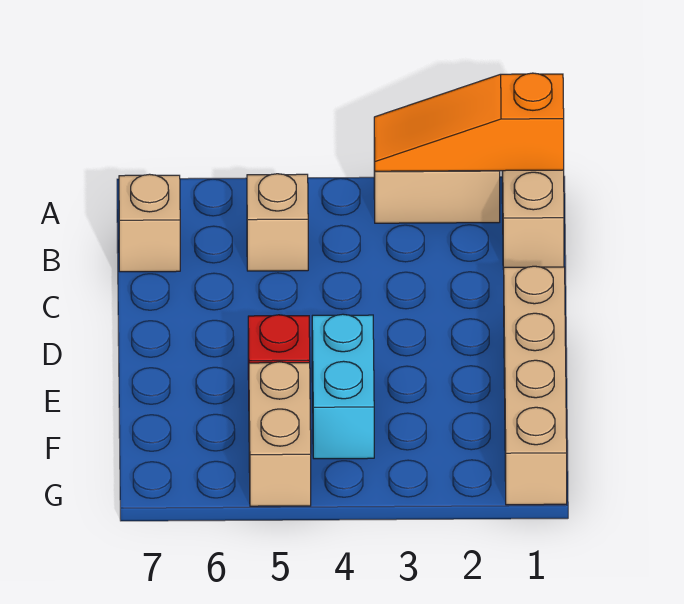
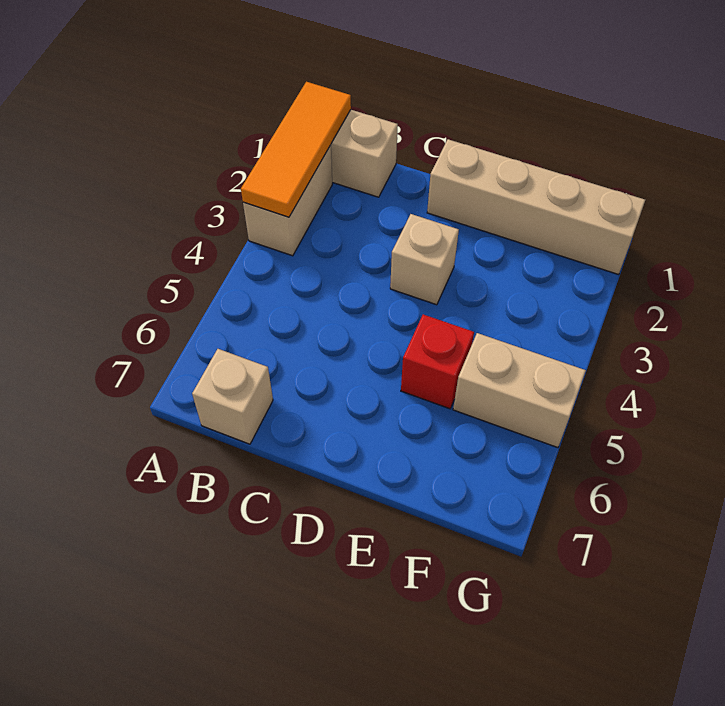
orange slope A1:A3 level 2 top 1 -> orange tile A1:A3 level 2
tan brick B5 level 1 -> tan brick D3 level 1
cyan brick E4:F4 level 1 -> none

